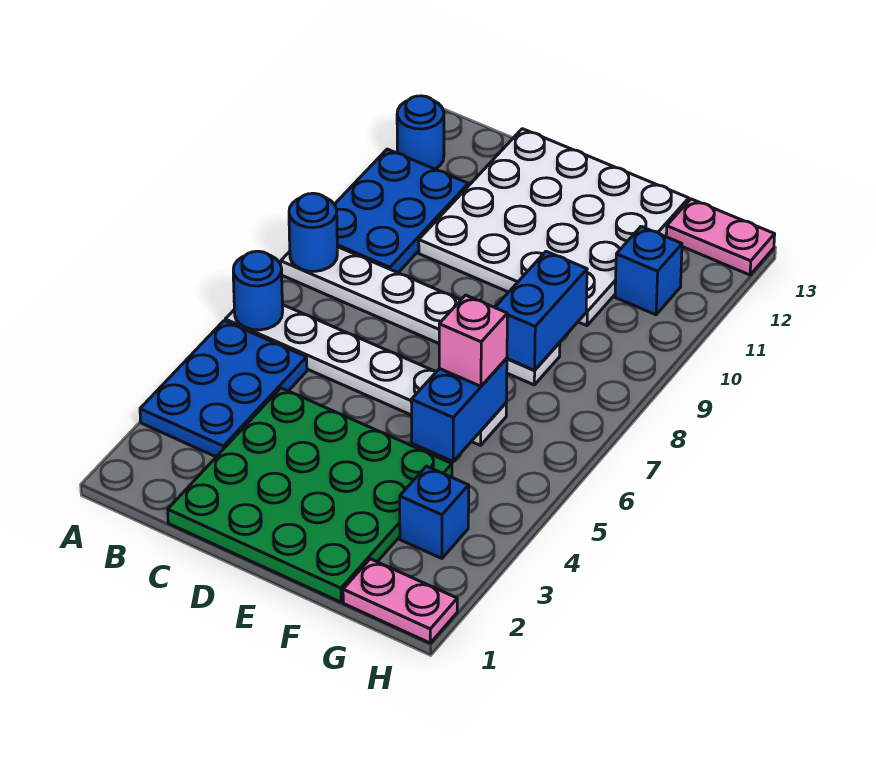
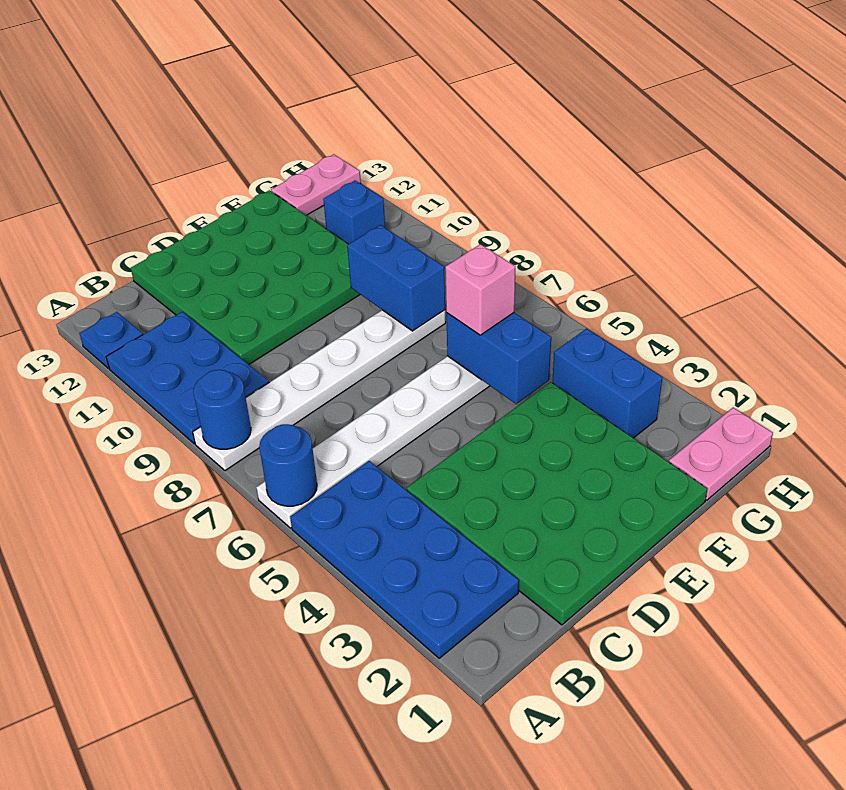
blue plate A3:B5 level 1 -> blue plate A2:B5 level 1
blue round brick A12 level 1 -> blue plate A12 level 1
white plate C10:F13 level 1 -> green plate C10:F13 level 1
blue brick G3 level 1 -> blue brick G3:G4 level 1

